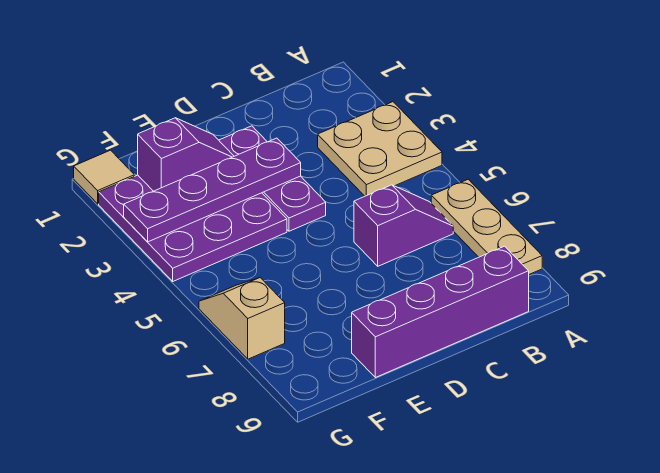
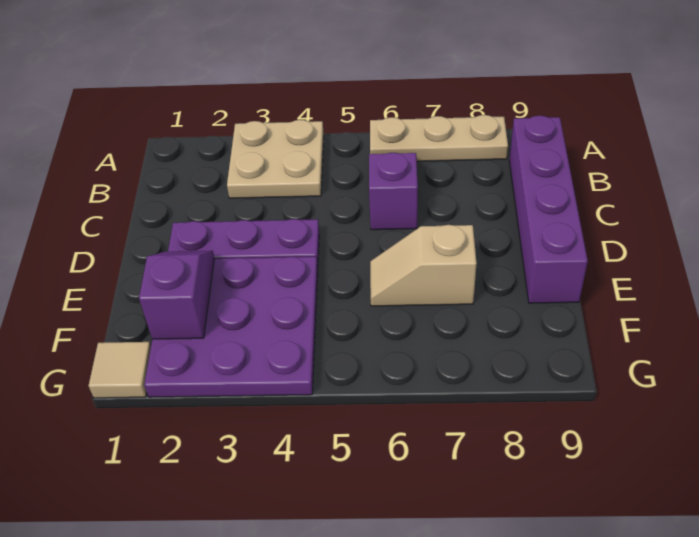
purple plate D3:G3 level 2 -> none
tan slope G6:G7 level 1 top 7 -> tan slope E6:E7 level 1 top 7

